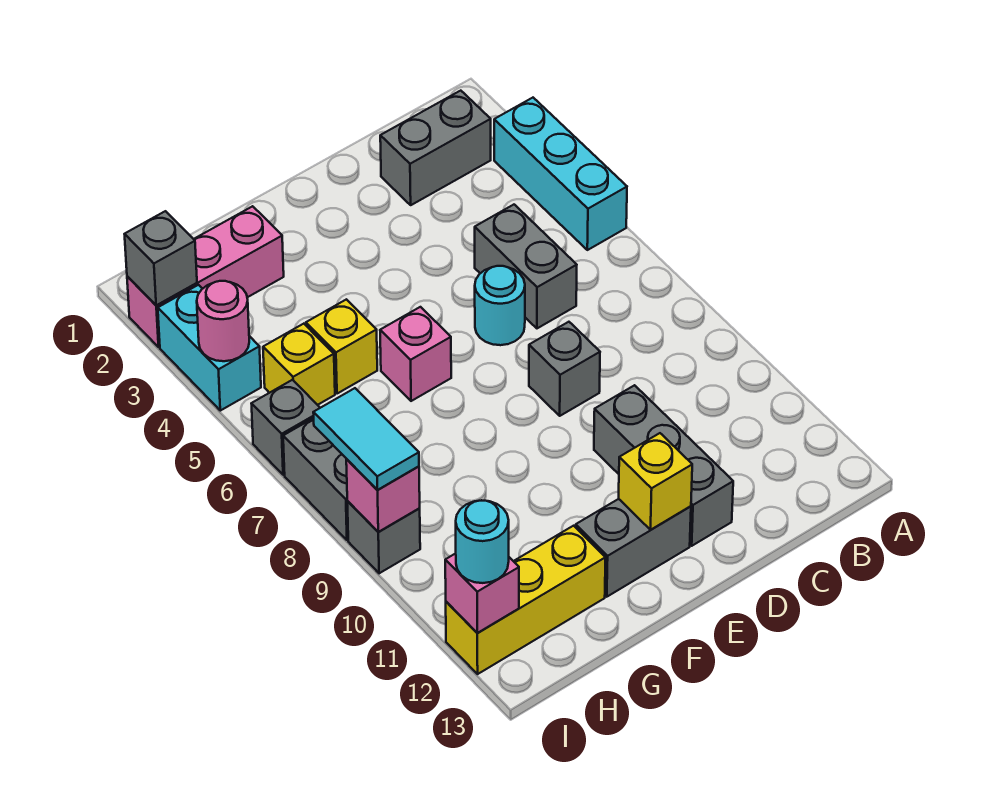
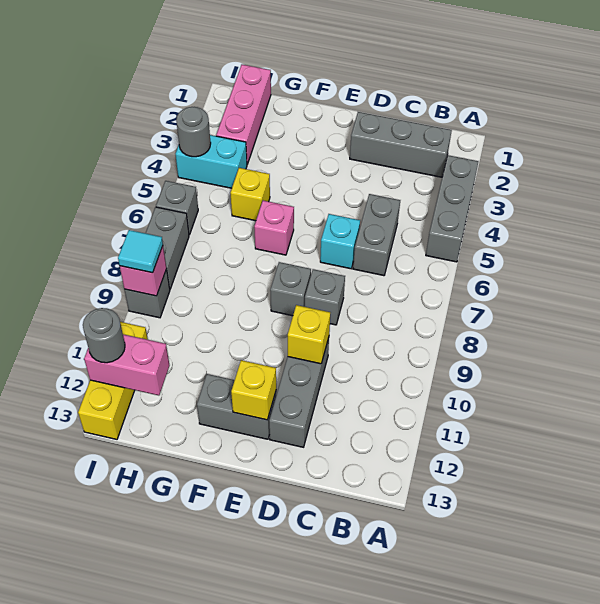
cyan brick A3:A5 level 1 -> grey brick A3:A5 level 1
grey brick B2:C2 level 1 -> grey brick B2:D2 level 1
cyan round brick D6 level 1 -> cyan brick D6 level 1
pink brick G2:I2 level 1 -> pink brick H1:H3 level 1
yellow brick G12:I12 level 1 -> yellow brick I11:I13 level 1
yellow brick H5 level 1 -> yellow brick D10 level 2
grey brick I2 level 2 -> grey brick E8 level 1
cyan brick I3:I4 level 1 -> cyan brick H4:I4 level 1
pink round brick I4 level 2 -> grey round brick I4 level 2
cyan tile I8:I9 level 3 -> cyan tile I9 level 3
pink brick I12 level 2 -> pink brick H12:I12 level 2
cyan round brick I12 level 3 -> grey round brick I12 level 3

